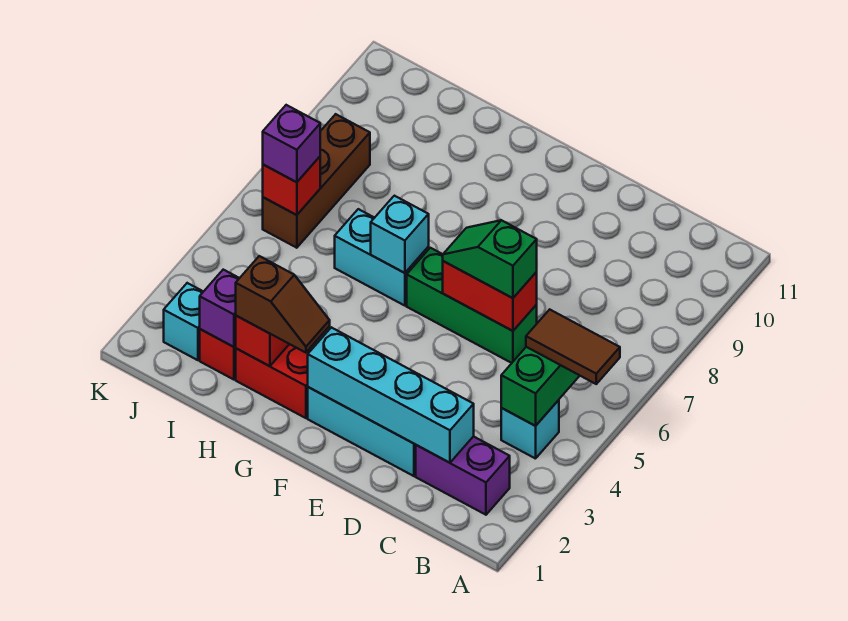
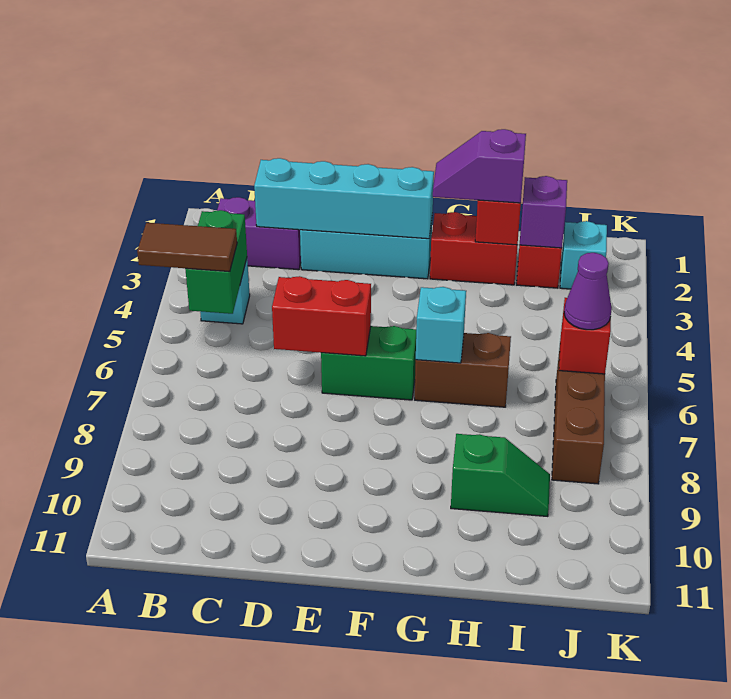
green brick D6:F6 level 1 -> green brick E6:F6 level 1
green slope D6:E6 level 3 top D -> green slope H9:I9 level 1 top H
brown slope G2:H2 level 3 top H -> purple slope G2:H2 level 3 top H
cyan brick G6:H6 level 1 -> brown brick G6:H6 level 1
purple brick J6 level 3 -> purple cone J6 level 3

